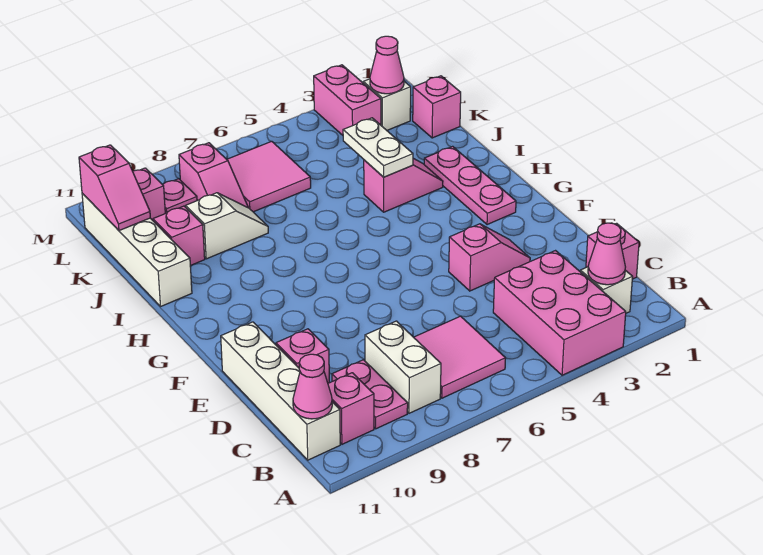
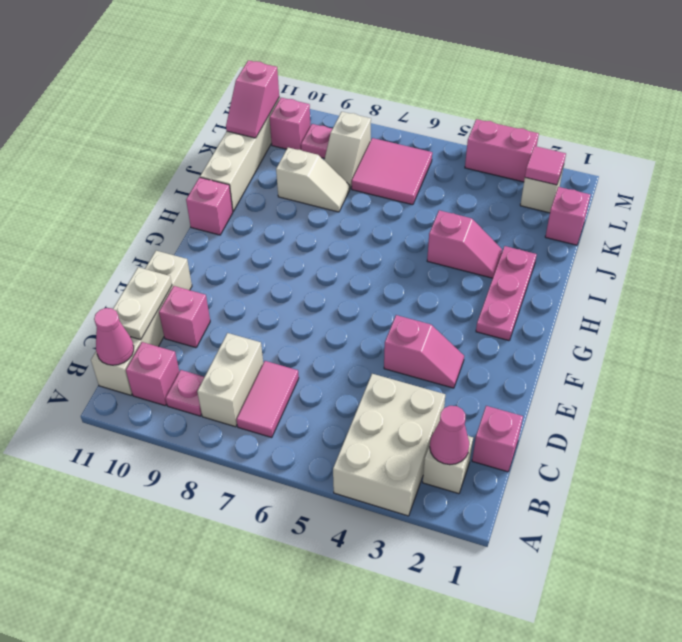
pink brick A3:C4 level 1 -> white brick A3:C4 level 1
pink tile B6:C7 level 1 -> pink tile B7:C7 level 1
pink plate B9:C9 level 1 -> pink plate B9 level 1
white plate I4:J4 level 2 -> white plate C11:D11 level 2
pink brick J10 level 1 -> pink brick H11 level 1
pink slope K8:L8 level 1 top L -> white slope K8:L8 level 1 top L
pink cone L2 level 2 -> pink tile L2 level 2
pink brick L3:M3 level 1 -> pink brick M3:M4 level 1

